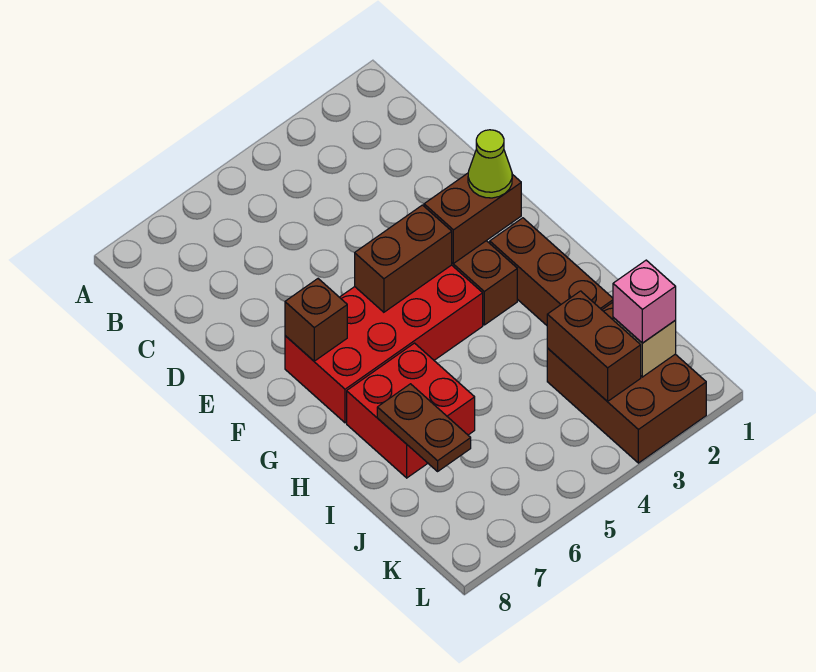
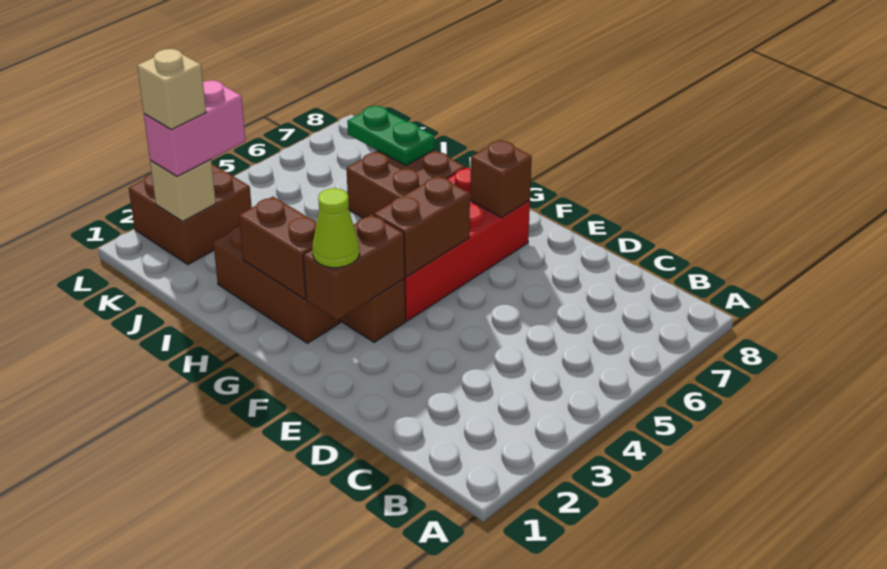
red brick H6:I7 level 1 -> brown brick H6:I7 level 1
brown plate I7:J7 level 2 -> green plate I7:J7 level 2
brown brick J2:L3 level 1 -> brown brick K2:L3 level 1
brown brick J3:K3 level 2 -> brown brick G2:H2 level 2
pink brick K2 level 3 -> pink brick K2:K3 level 3
none -> tan brick K2 level 4

